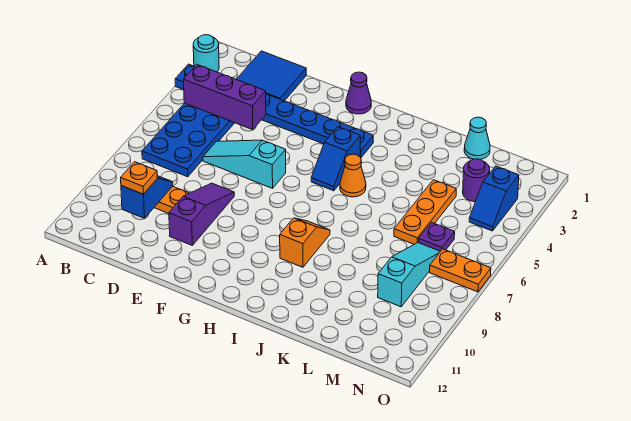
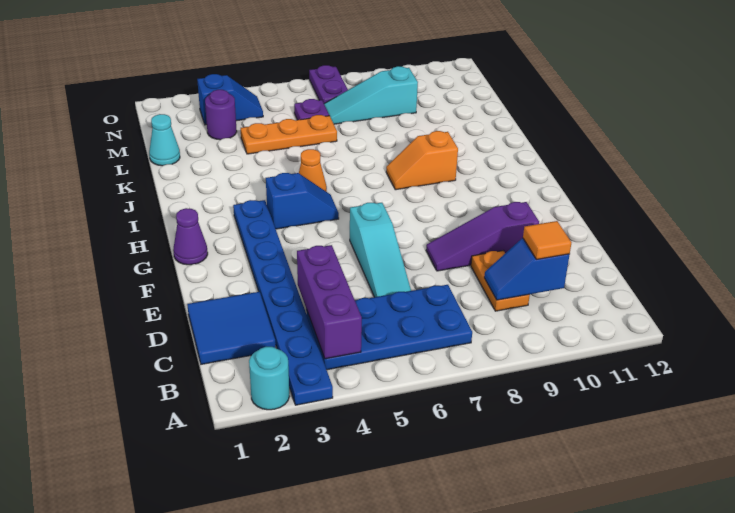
orange plate C10 level 3 -> orange tile C10 level 3
orange plate N7:O7 level 1 -> purple plate N7:O7 level 1

